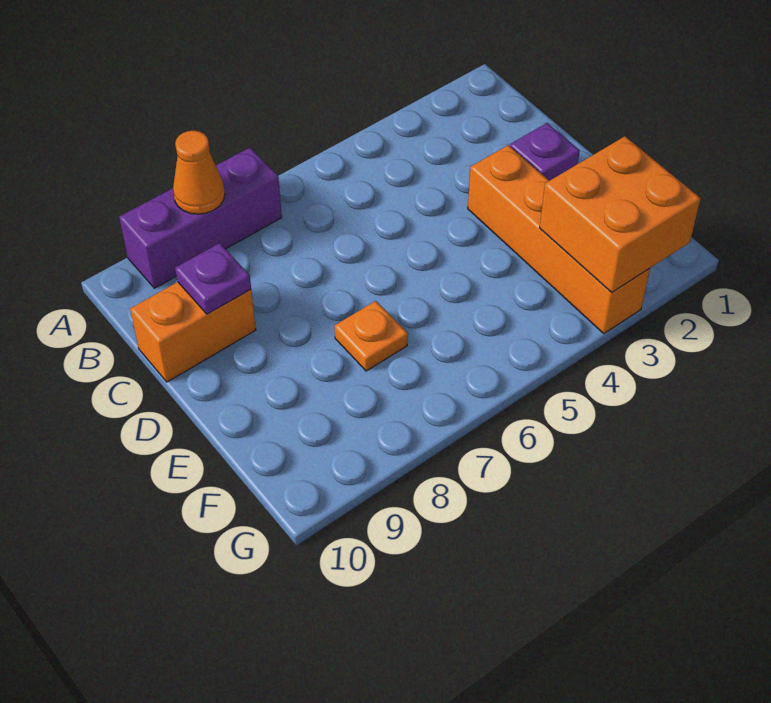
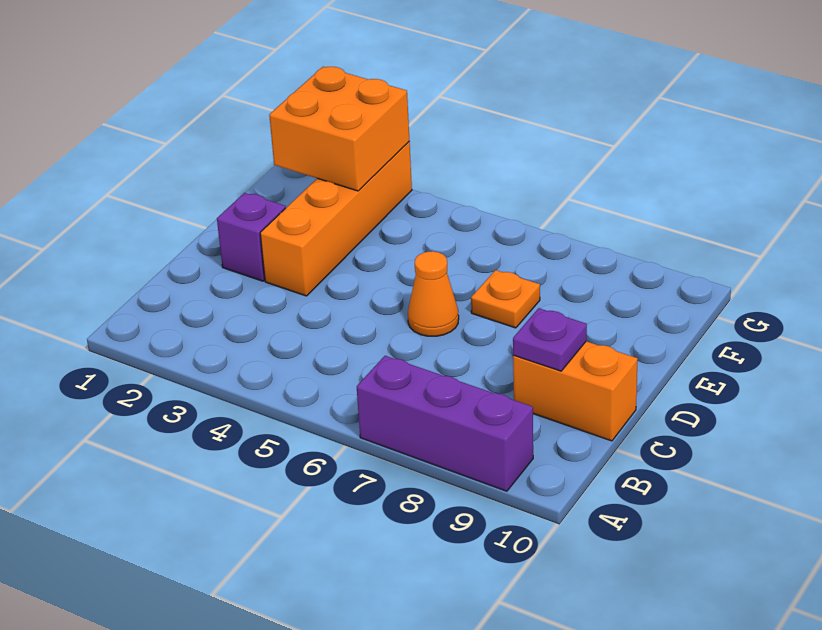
orange cone A8 level 2 -> orange cone D6 level 1

